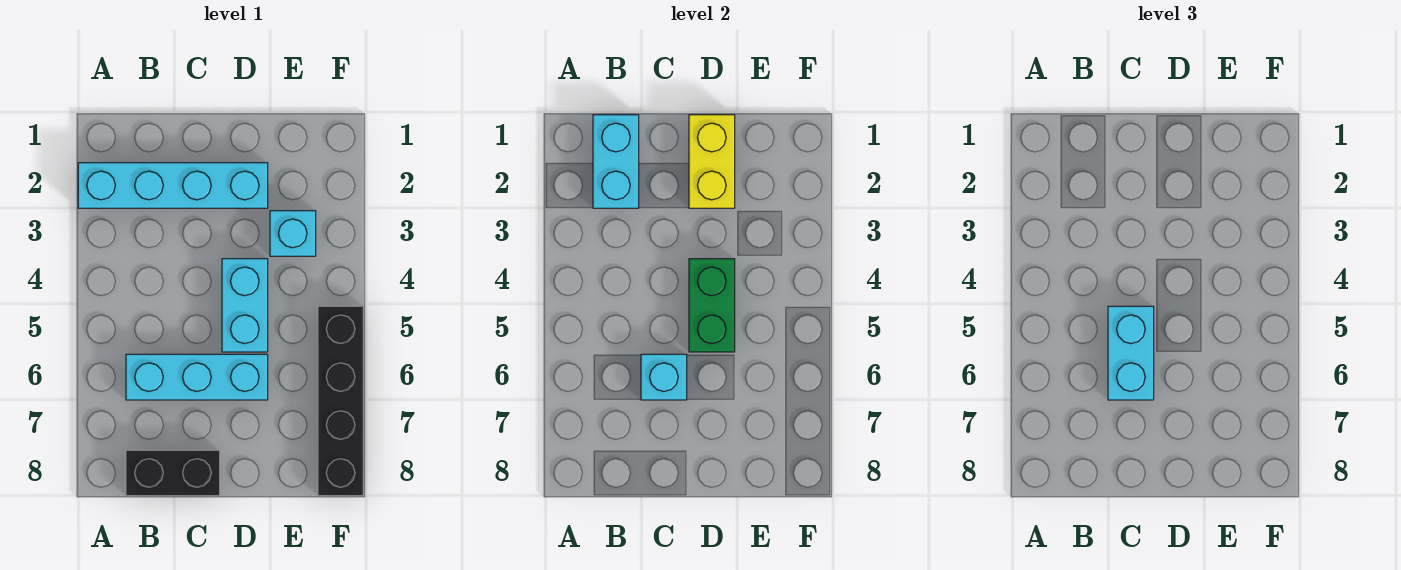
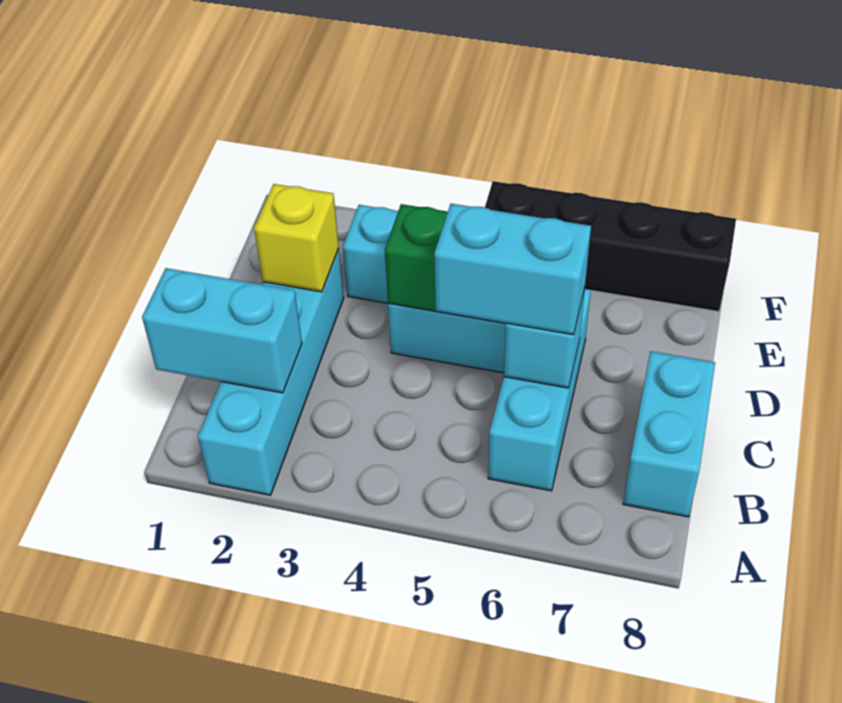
black brick B8:C8 level 1 -> cyan brick B8:C8 level 1
yellow brick D1:D2 level 2 -> yellow brick D2 level 2

